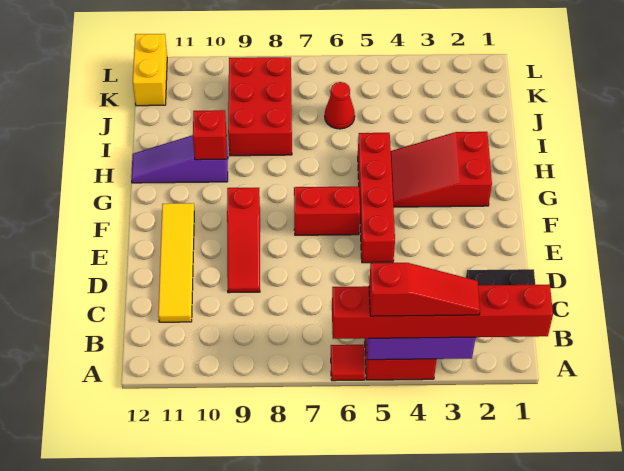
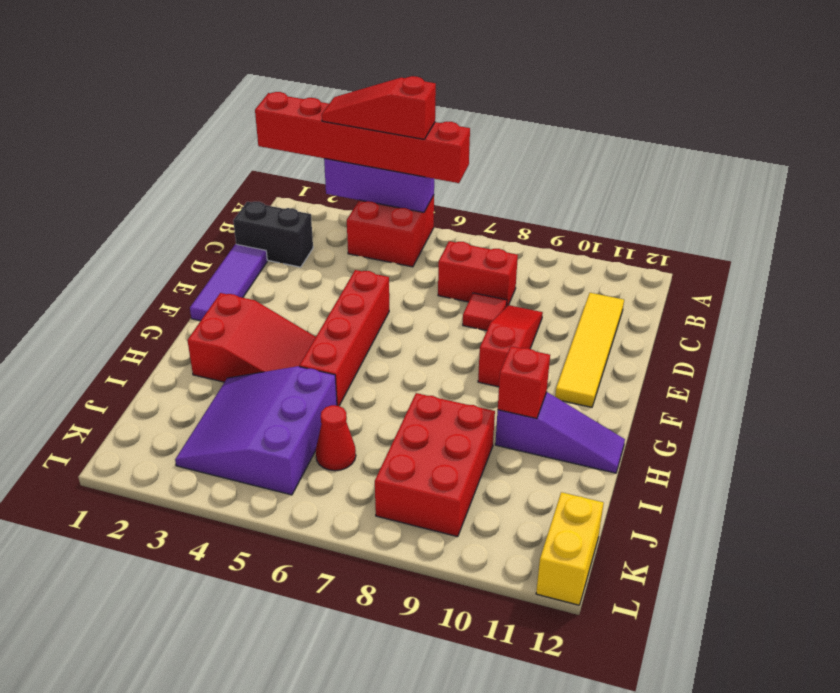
red tile A6 level 1 -> red tile D8 level 1
none -> purple tile D1:F1 level 1
red brick F6:F7 level 1 -> red brick C7:C8 level 1
none -> purple slope I3:K5 level 1 top 5

